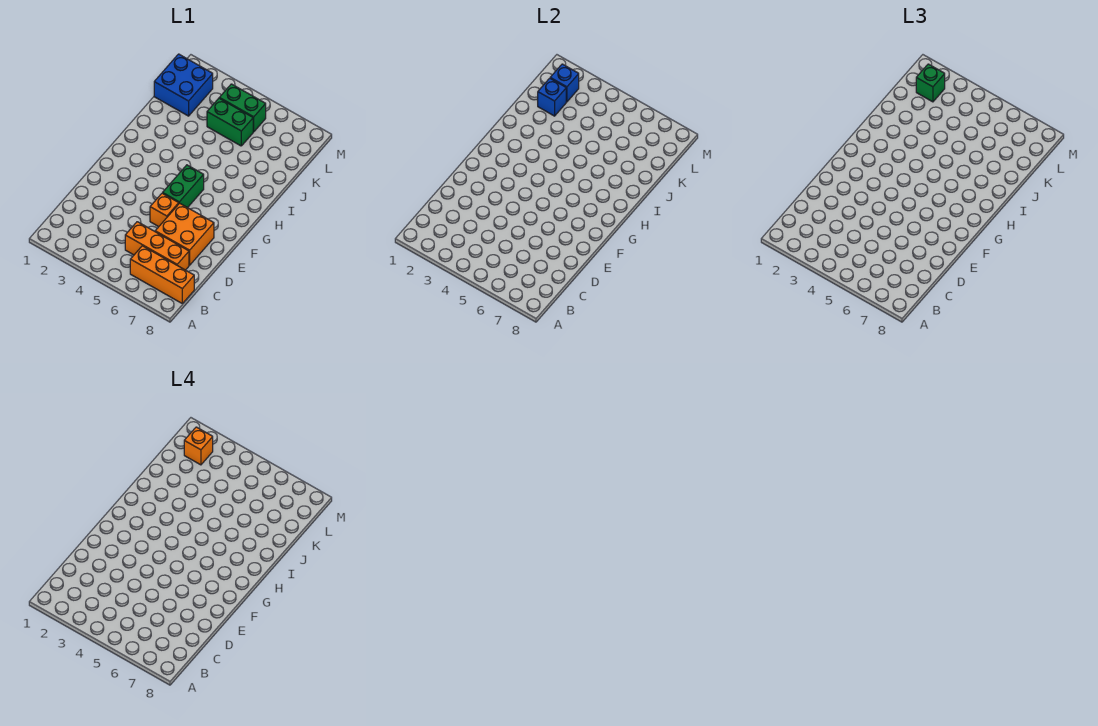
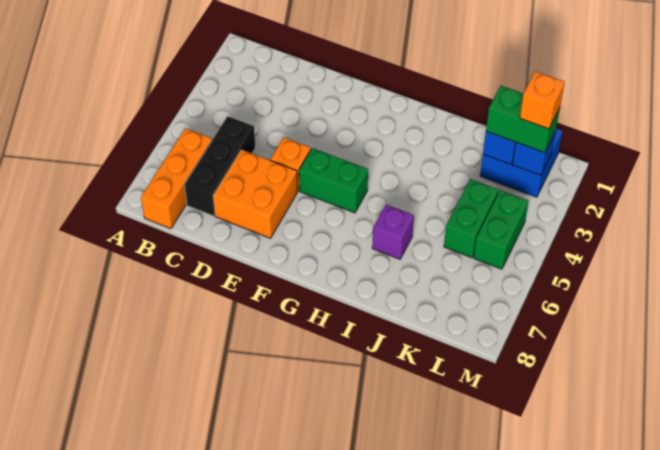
orange brick C5:C7 level 1 -> black brick C5:C7 level 1
none -> purple brick I6 level 1
green brick L2 level 3 -> green brick K2:L2 level 3

